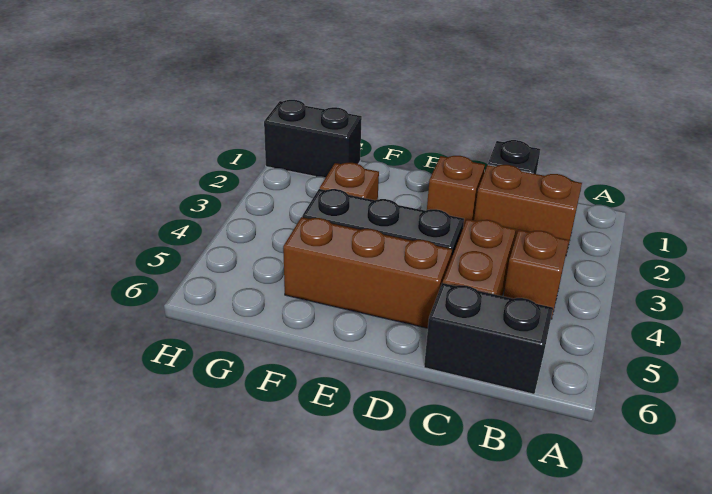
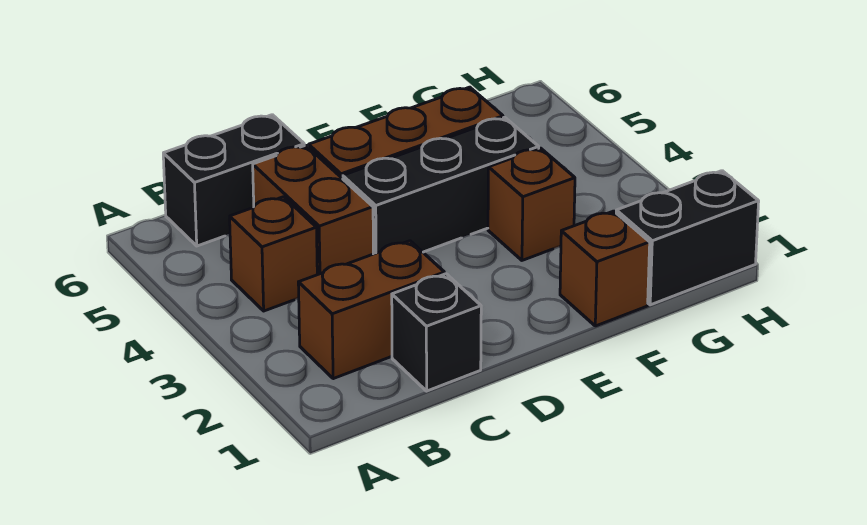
brown brick D2 level 1 -> brown brick F1 level 1

